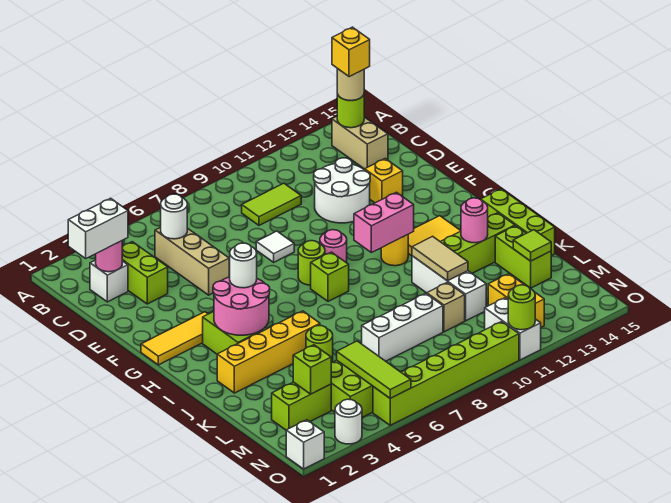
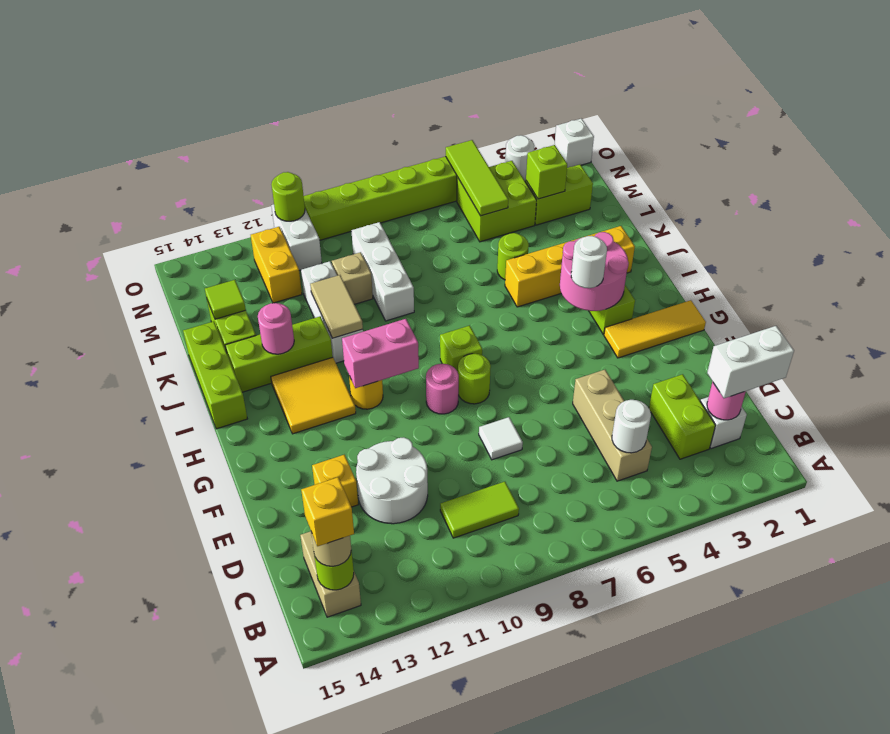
white brick L7:L9 level 1 -> white brick K9:M9 level 1

